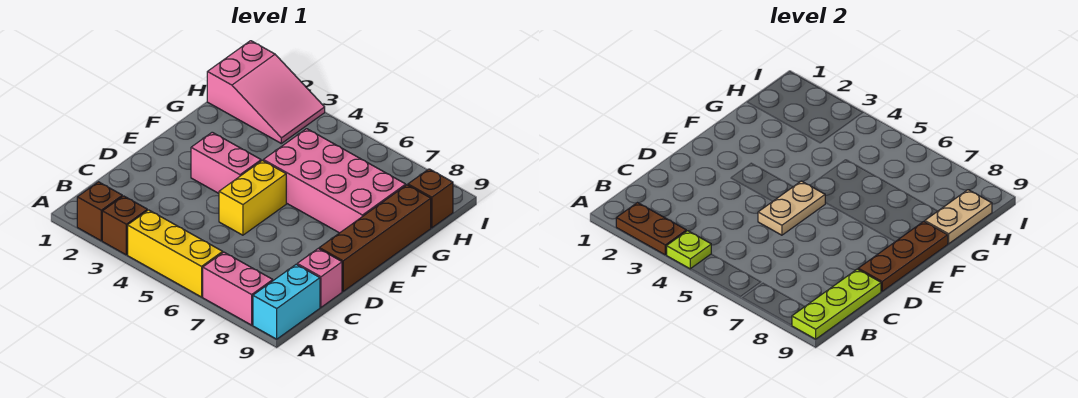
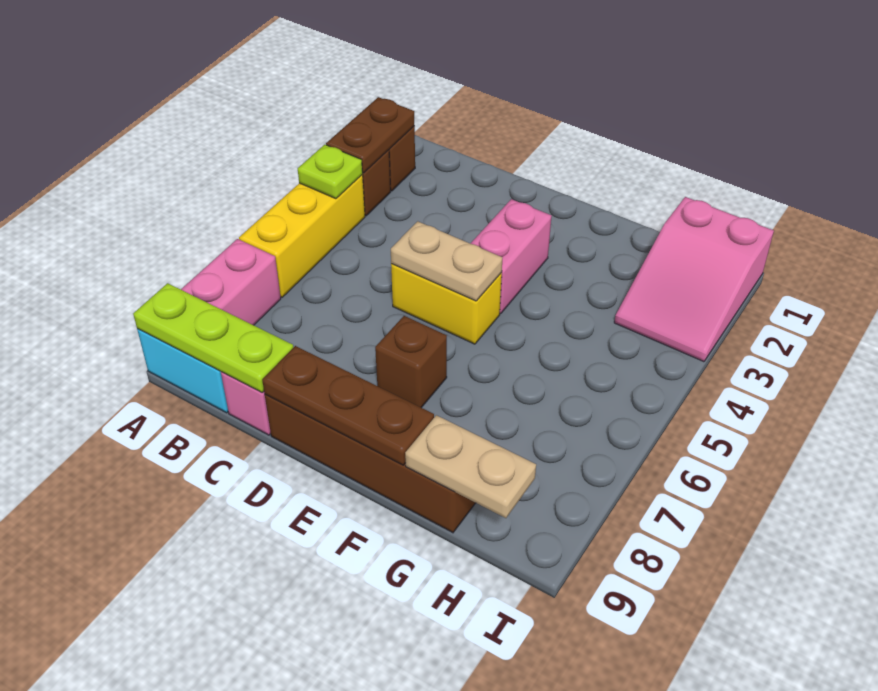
pink brick F5:G8 level 1 -> none
brown brick H9 level 1 -> brown brick E7 level 1

